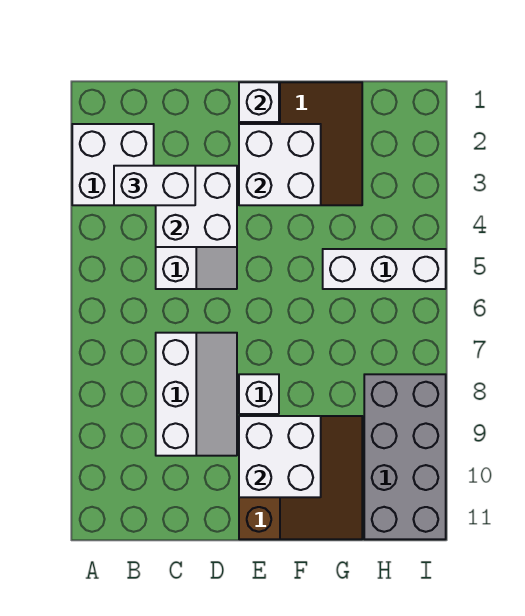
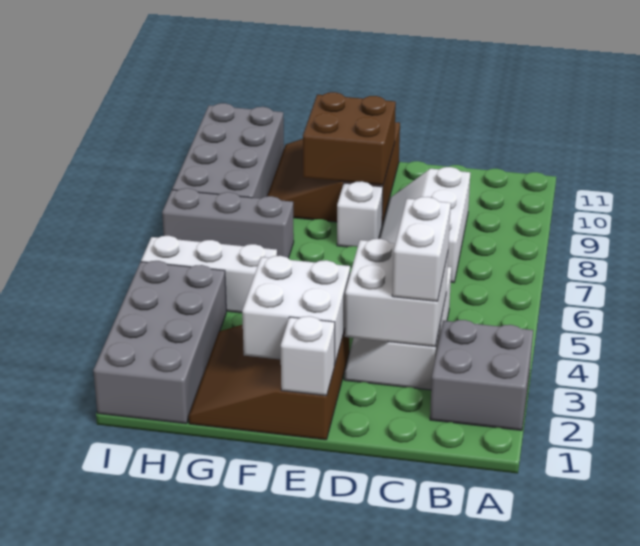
white brick A2:B3 level 1 -> grey brick A2:B3 level 1
white brick B3:C3 level 3 -> white brick C3:C4 level 3
white brick E9:F10 level 2 -> brown brick E9:F10 level 2
none -> grey brick G7:I7 level 1
none -> grey brick H1:I4 level 1

